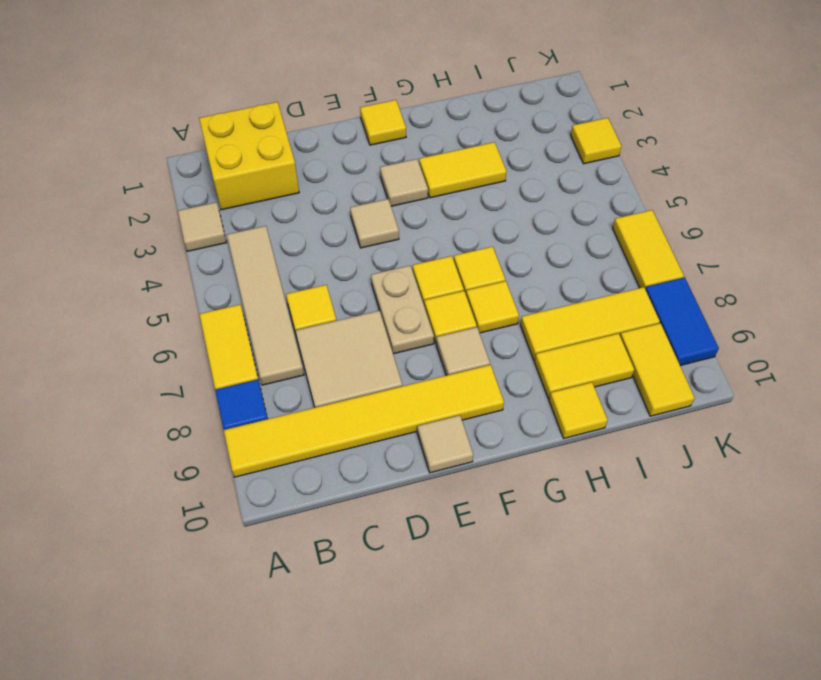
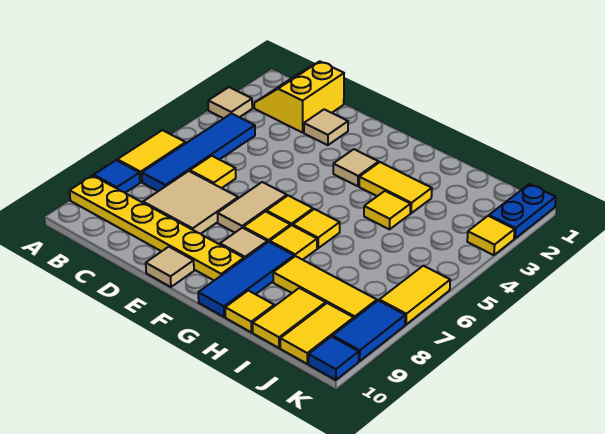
yellow tile A9:F9 level 1 -> yellow plate A9:F9 level 1
yellow brick B1:C2 level 1 -> yellow slope B1:C2 level 1 top C
tan tile B4:B7 level 1 -> blue tile B4:B7 level 1
tan tile E4 level 1 -> tan tile D2 level 1
tan plate E6:E7 level 1 -> tan tile E6:E7 level 1
yellow tile F1 level 1 -> yellow tile H4 level 1
none -> blue tile G8:G10 level 1
yellow tile H9:I9 level 1 -> yellow tile I9:I10 level 1
none -> blue plate K1:K2 level 1
none -> blue tile K10 level 1

